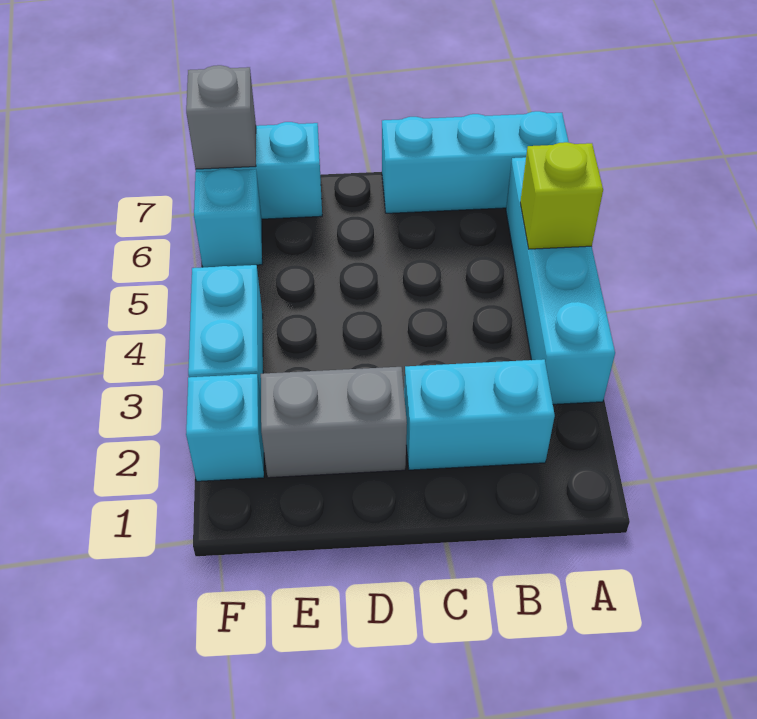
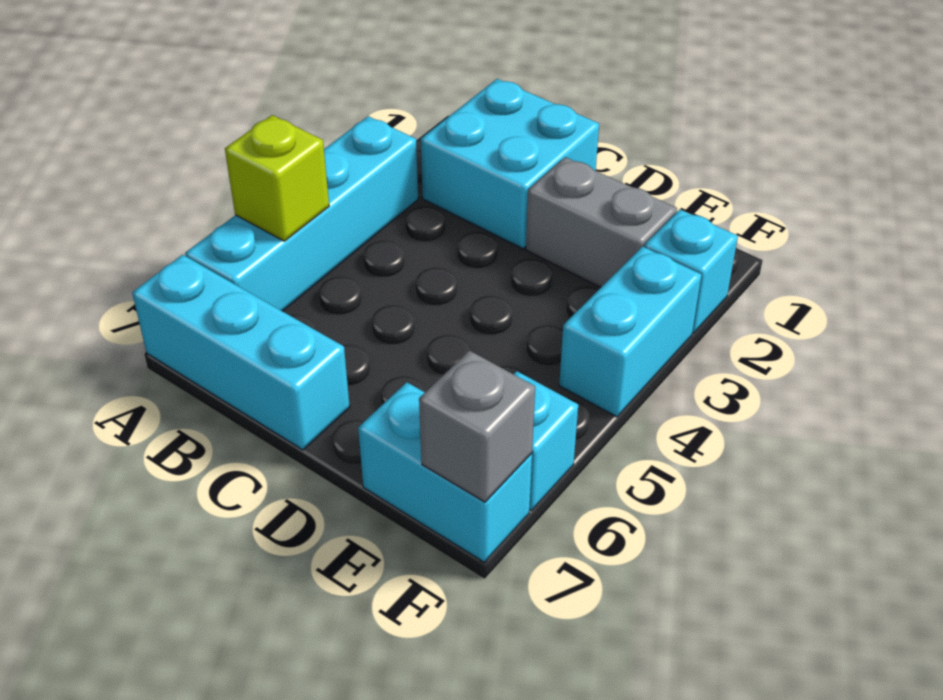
cyan brick B2:C2 level 1 -> cyan brick B1:C2 level 1

